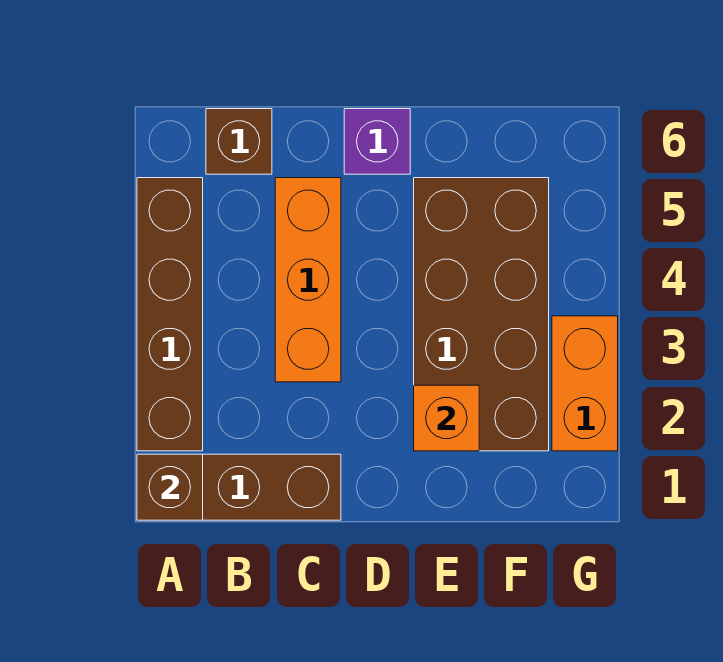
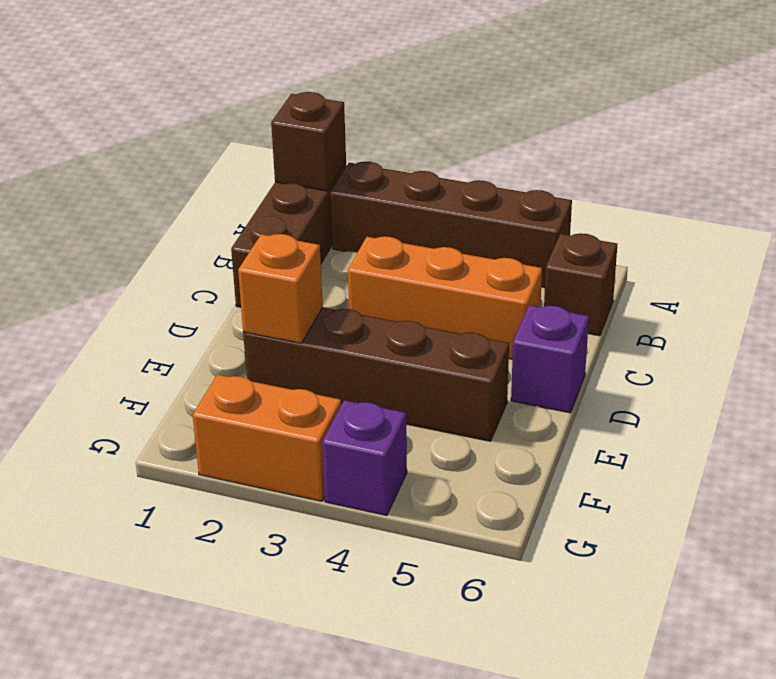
brown brick E2:F5 level 1 -> brown brick E2:E5 level 1
none -> purple brick G4 level 1

